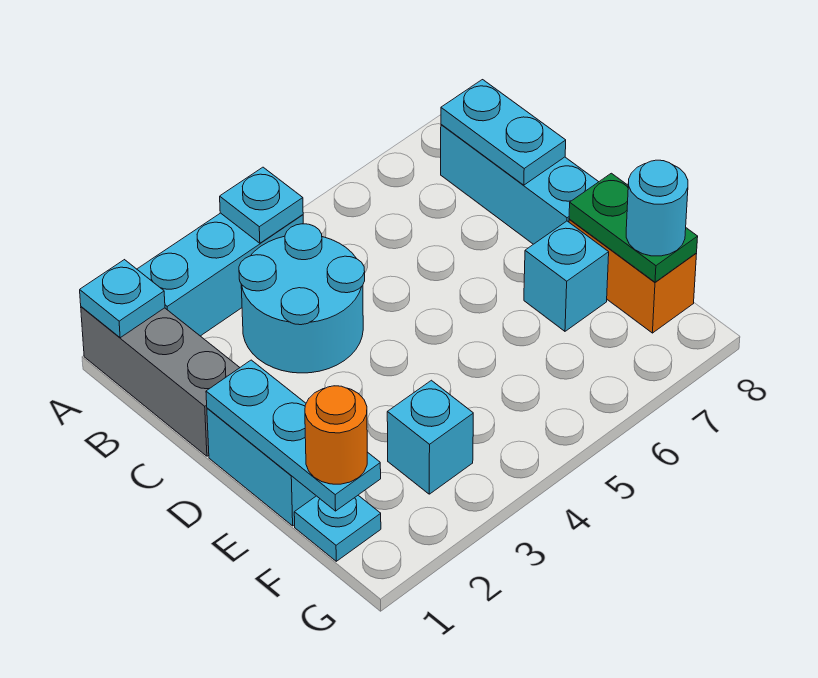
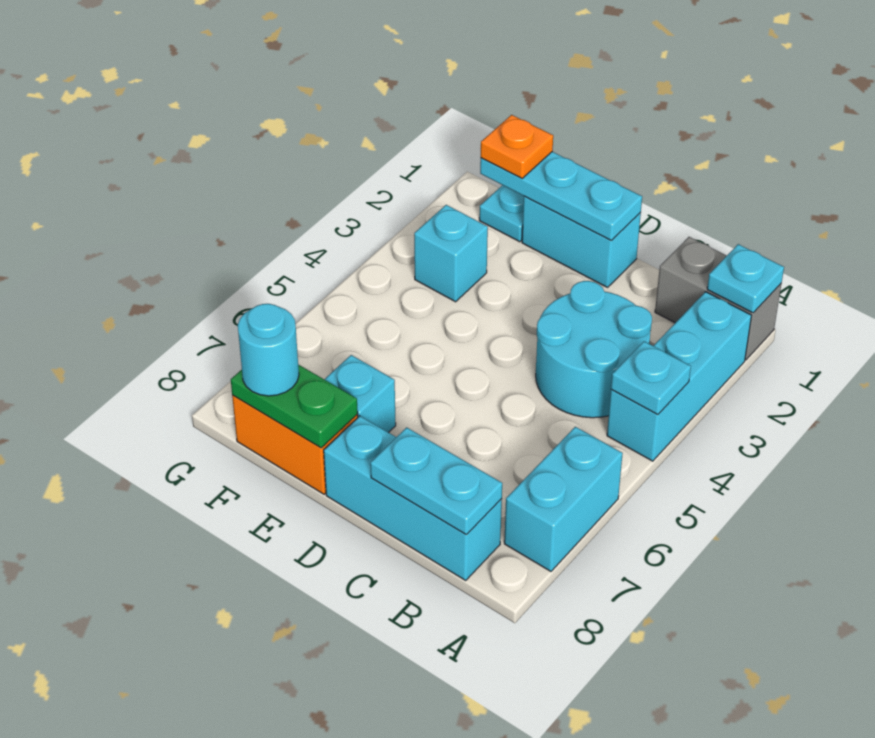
grey brick A1:C1 level 1 -> grey brick A1:B1 level 1
none -> cyan brick A6:A7 level 1
orange round brick F1 level 3 -> orange plate F1 level 3

